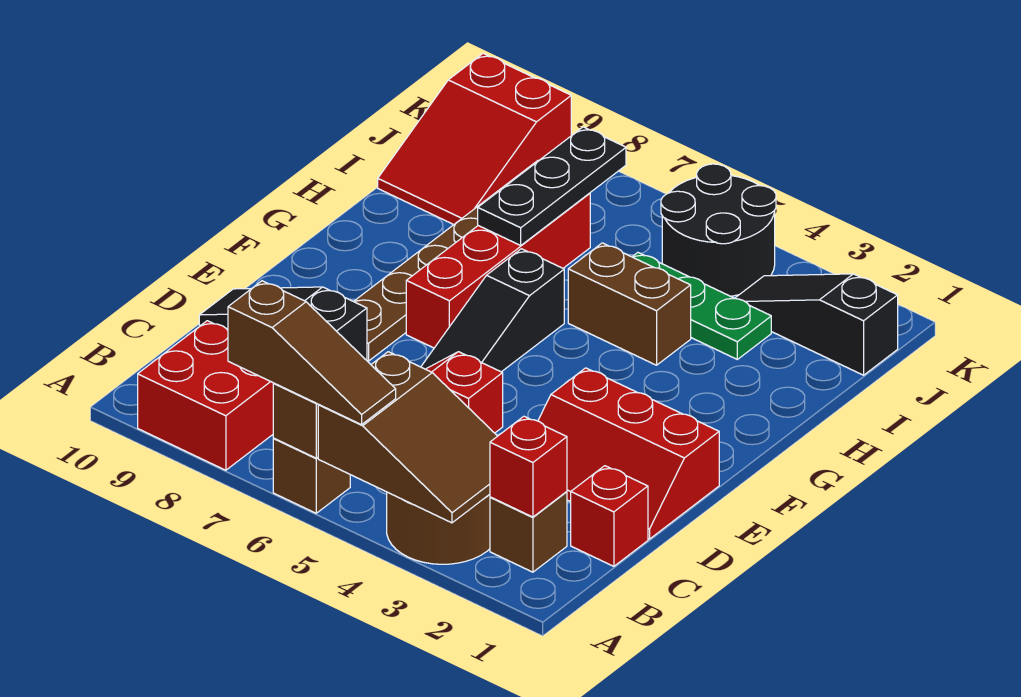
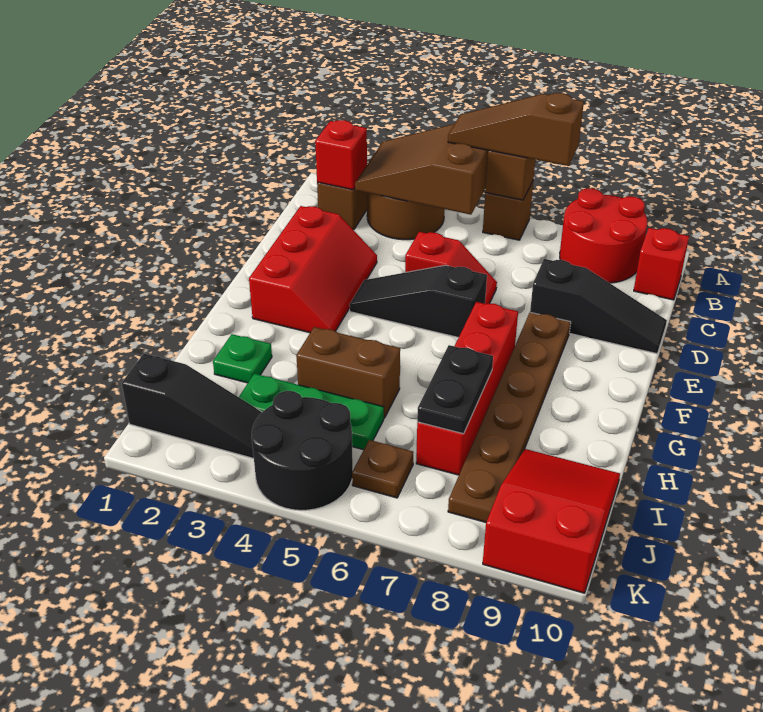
red brick A8:B9 level 1 -> red round brick A8:B9 level 1
red brick C1 level 1 -> red brick B10 level 1
red slope D1:E3 level 1 top E -> red slope D2:F3 level 1 top 2
black slope E6:G6 level 1 top G -> black slope E4:E6 level 1 top 6
none -> green plate H2 level 1
black plate H7:J7 level 2 -> black plate H7:I7 level 2
none -> brown plate J6 level 1

